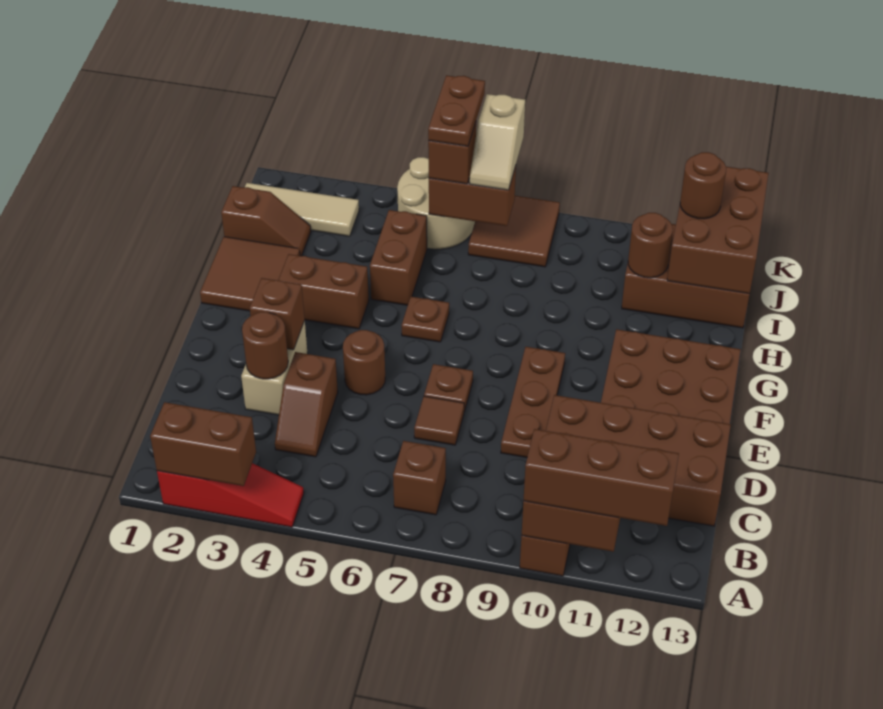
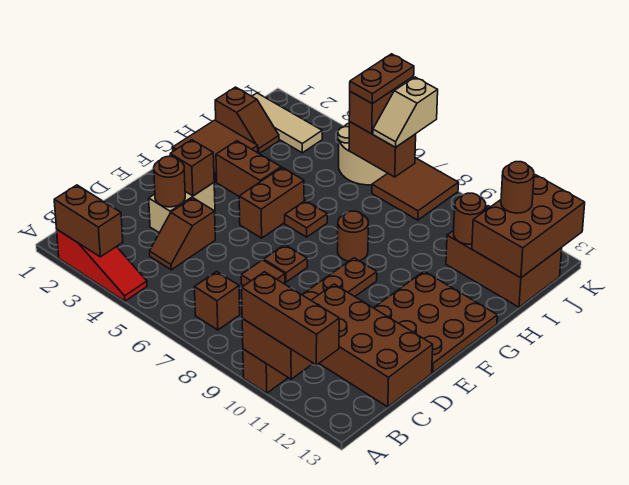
brown round brick E5 level 1 -> brown round brick G8 level 1
brown brick H5:I5 level 1 -> brown brick F5:G5 level 1

